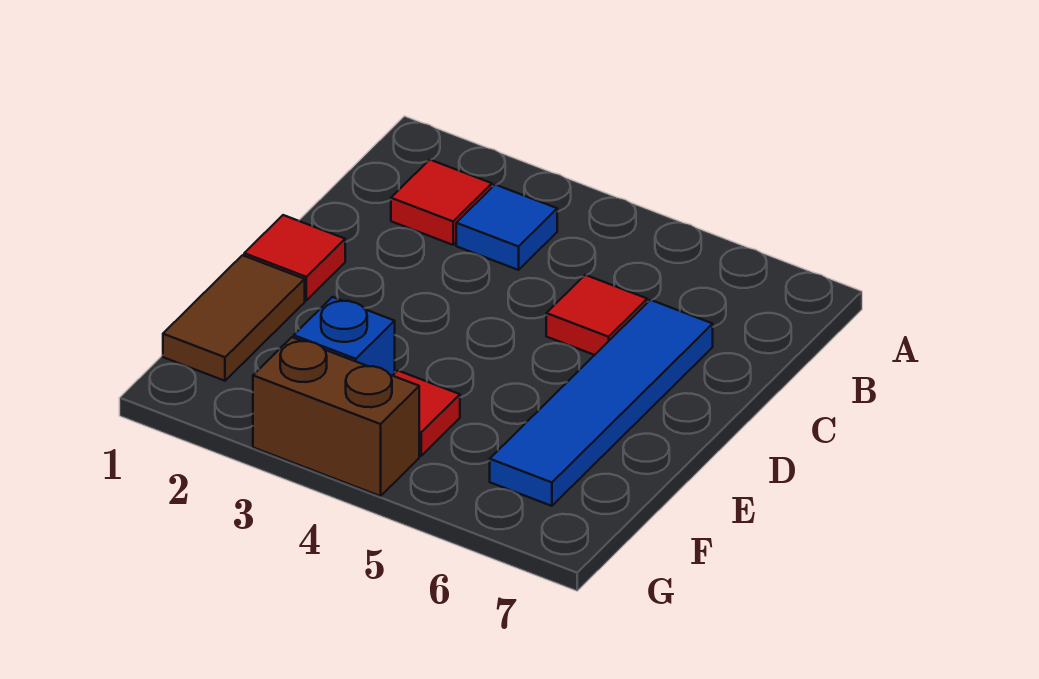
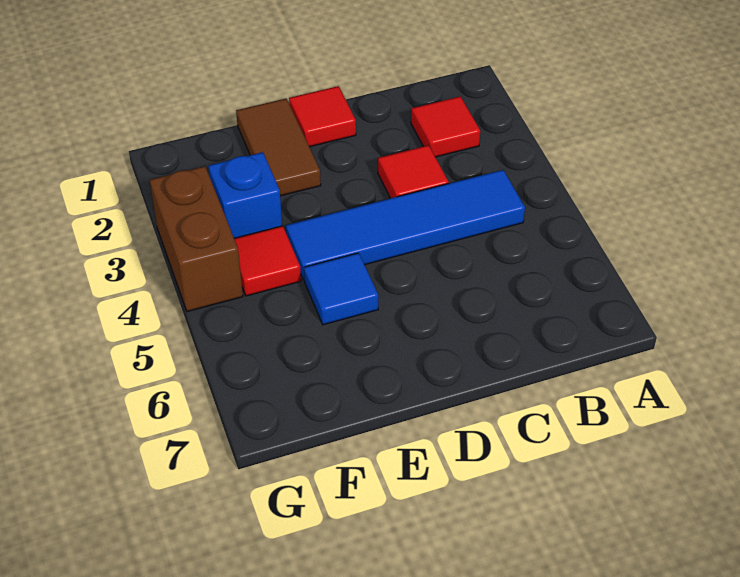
blue tile B3 level 1 -> blue tile E5 level 1
red tile C5 level 1 -> red tile C3 level 1
blue tile C6:F6 level 1 -> blue tile B4:E4 level 1
brown tile E1:F1 level 1 -> brown tile E1:E2 level 1

